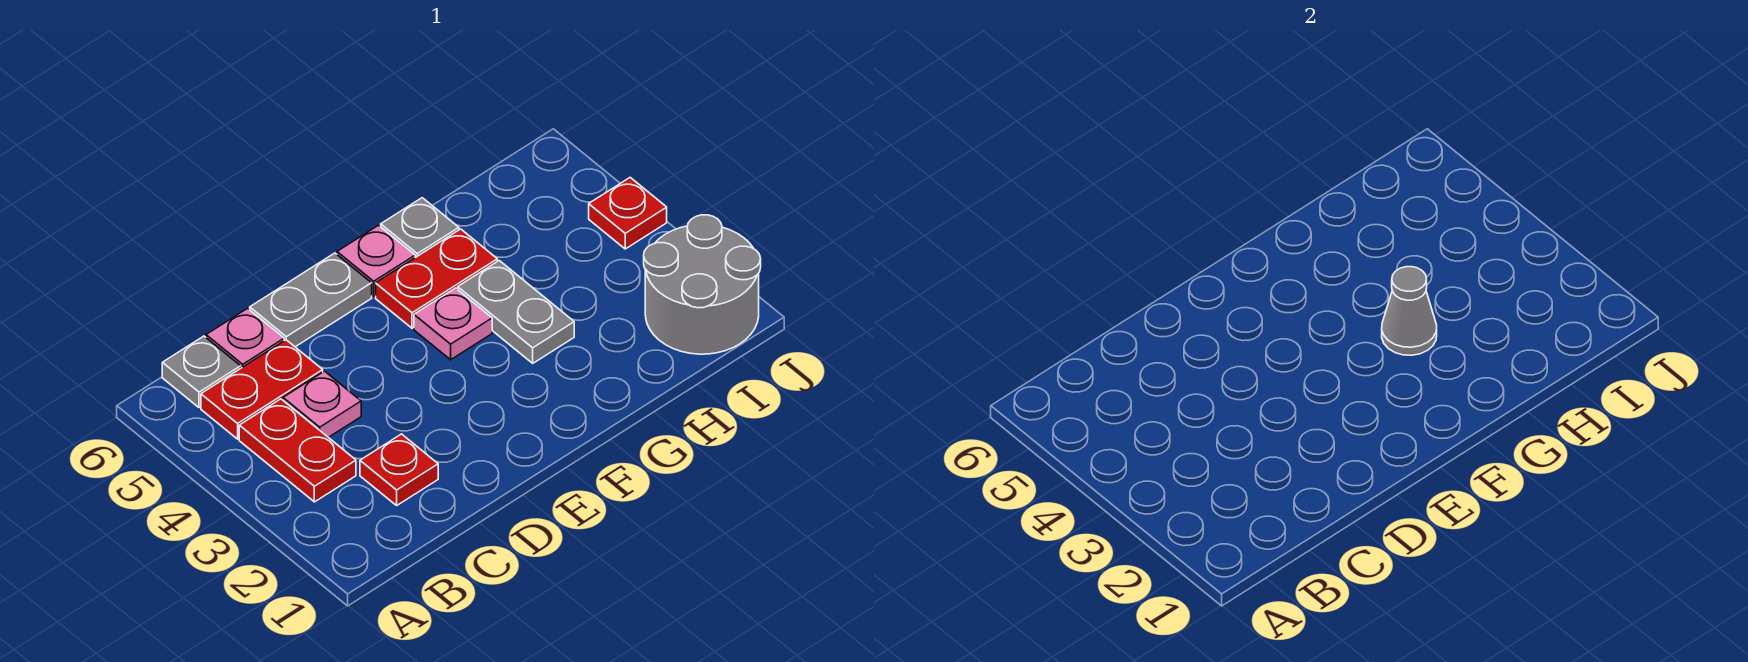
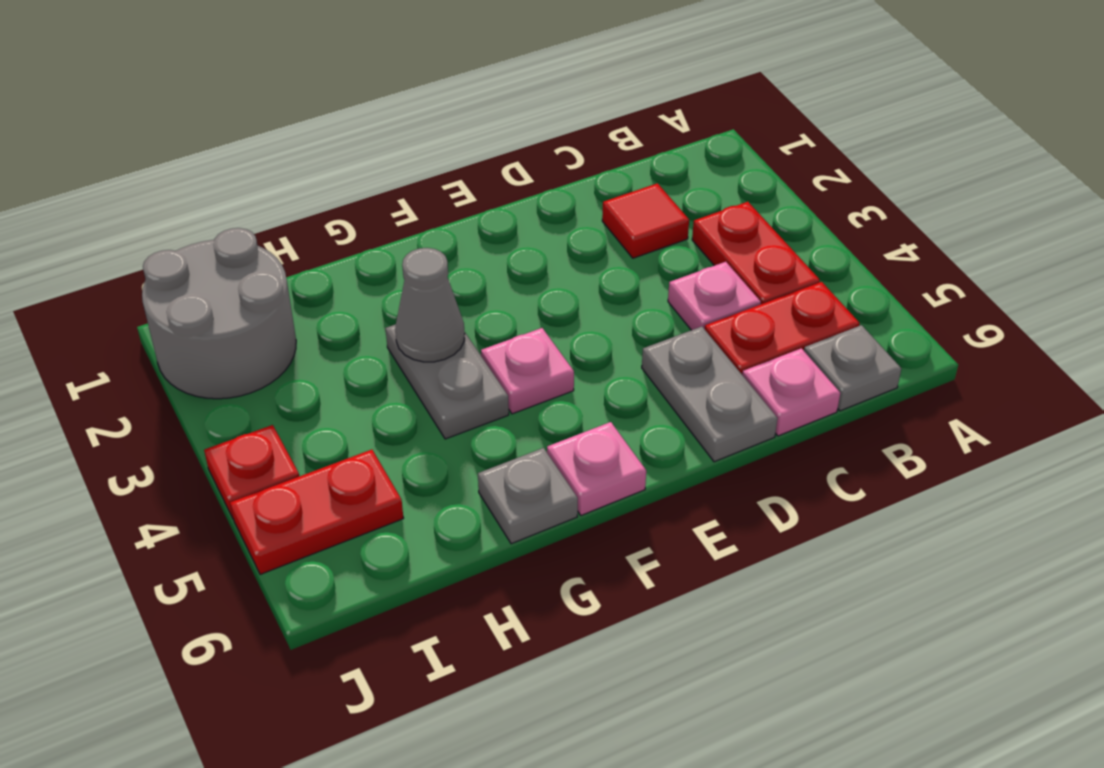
red plate C2 level 1 -> red tile C2 level 1
grey plate D6:E6 level 1 -> grey plate D5:D6 level 1
red plate F5:G5 level 1 -> red plate I5:J5 level 1

